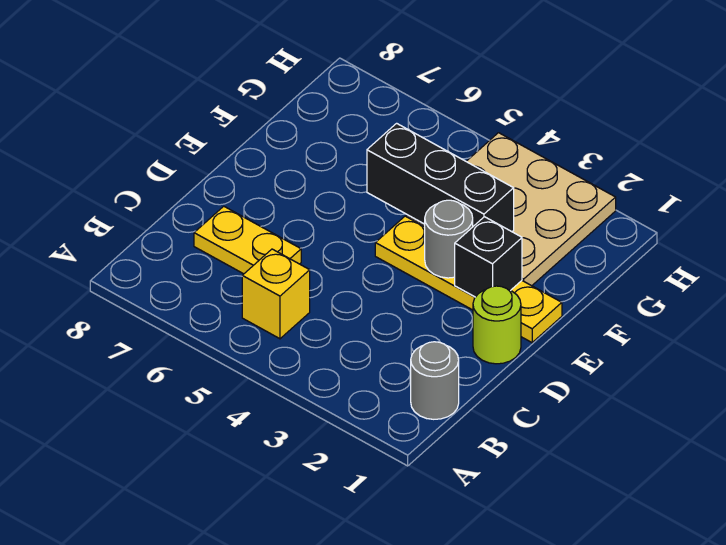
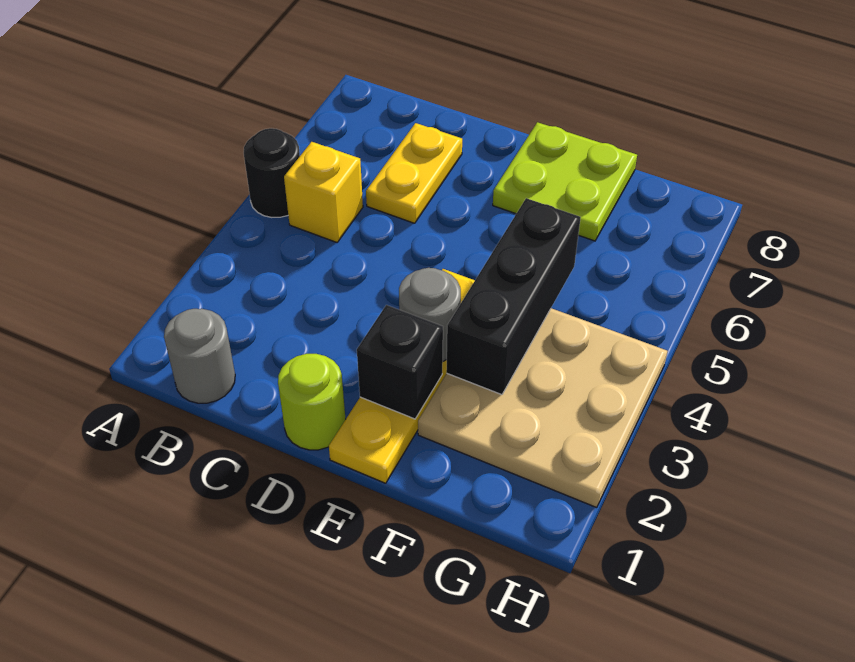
none -> black round brick A5 level 1
none -> lime plate E7:F8 level 1

